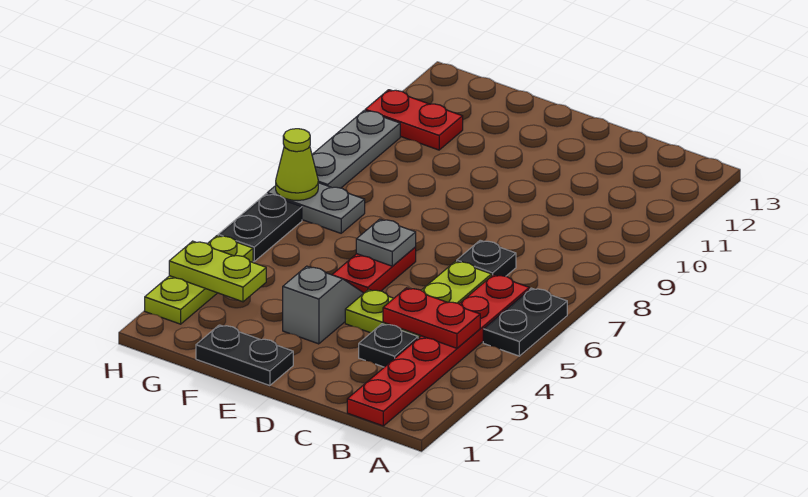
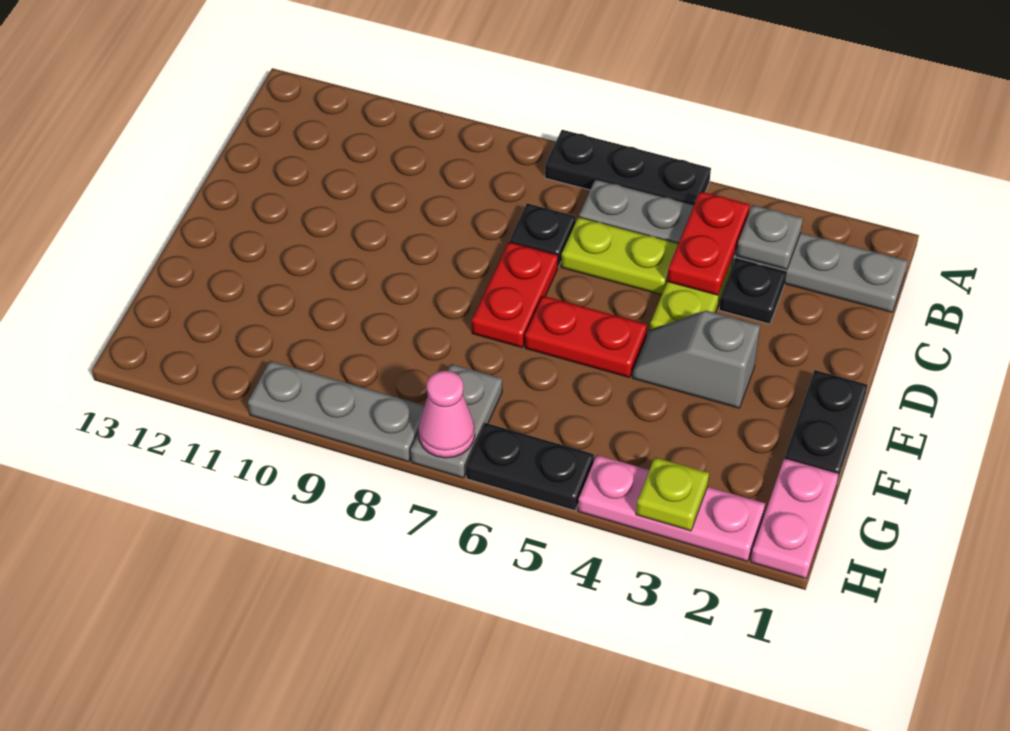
black plate A5:A6 level 1 -> black plate A5:A7 level 1
red plate B1:B6 level 1 -> grey plate B1:B6 level 1
grey plate E6 level 2 -> grey plate B3 level 2
none -> pink plate G1:H1 level 1
lime plate G3:H3 level 2 -> lime plate H3 level 2
red plate G11:H11 level 1 -> red plate D7:E7 level 1
lime plate H2:H4 level 1 -> pink plate H2:H4 level 1
lime cone H7 level 2 -> pink cone H7 level 2

